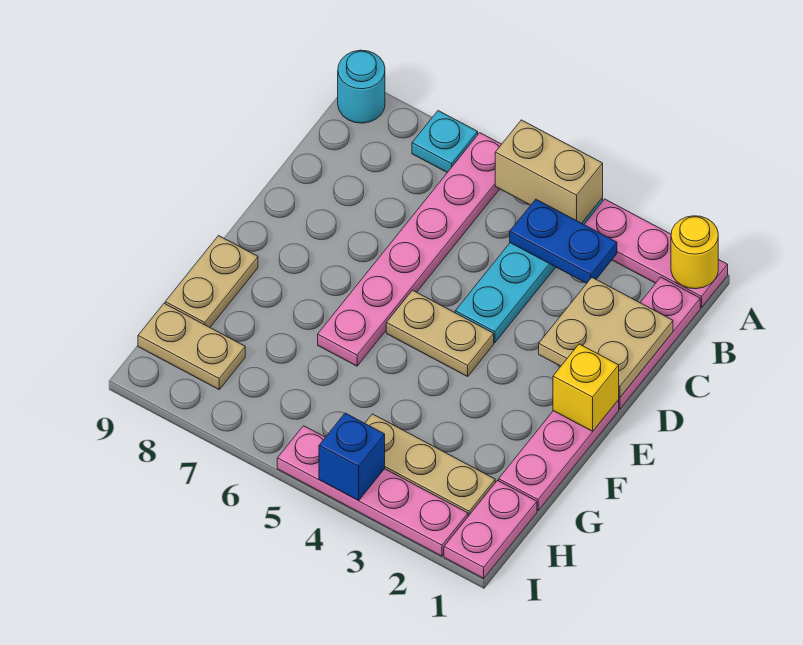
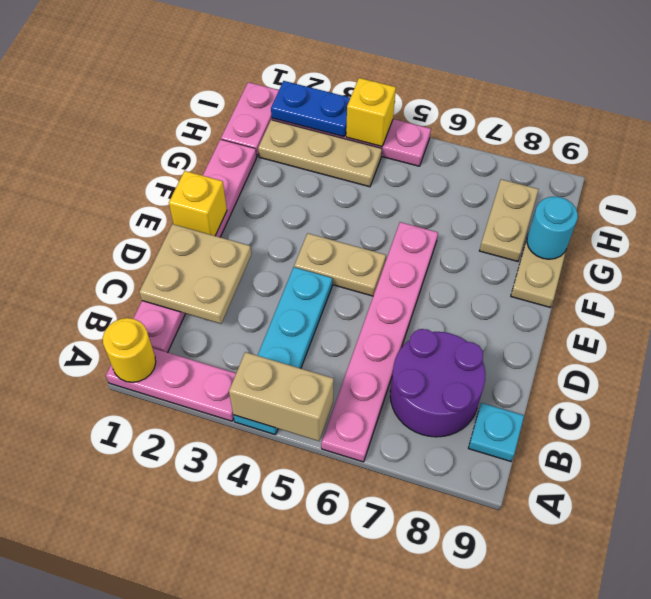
cyan plate A7 level 1 -> cyan plate B9 level 1
cyan round brick A9 level 1 -> cyan round brick G9 level 2
blue plate B3:B4 level 2 -> blue plate I2:I3 level 2
none -> purple round brick B7:C8 level 1
tan plate H8:H9 level 1 -> tan plate G8:H8 level 1
blue brick I4 level 2 -> yellow brick I4 level 2

